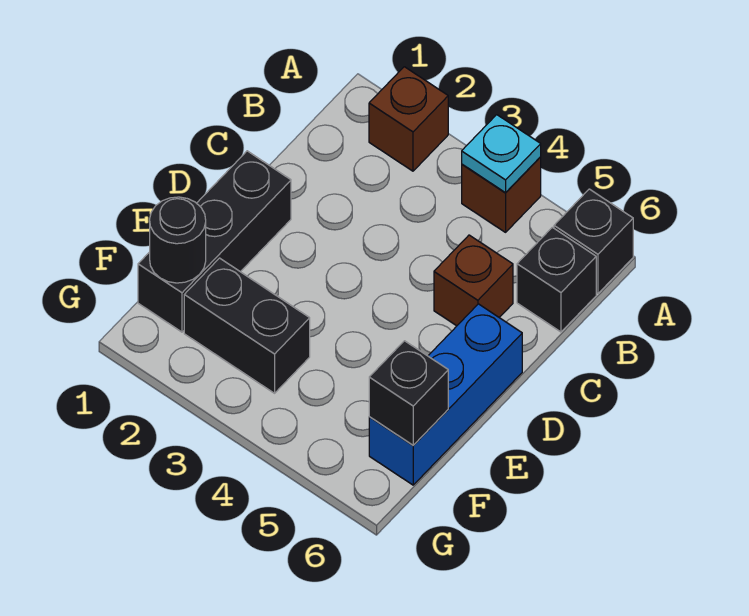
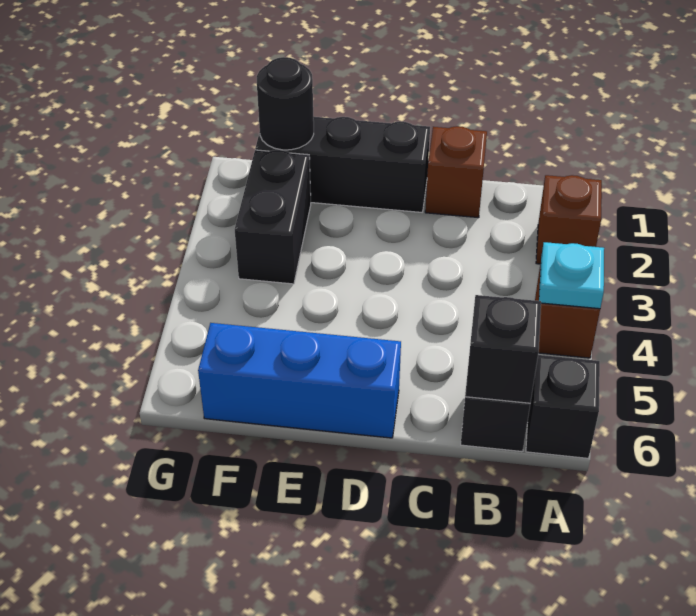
brown brick C5 level 1 -> brown brick C1 level 1
black brick F6 level 2 -> black brick B6 level 2

